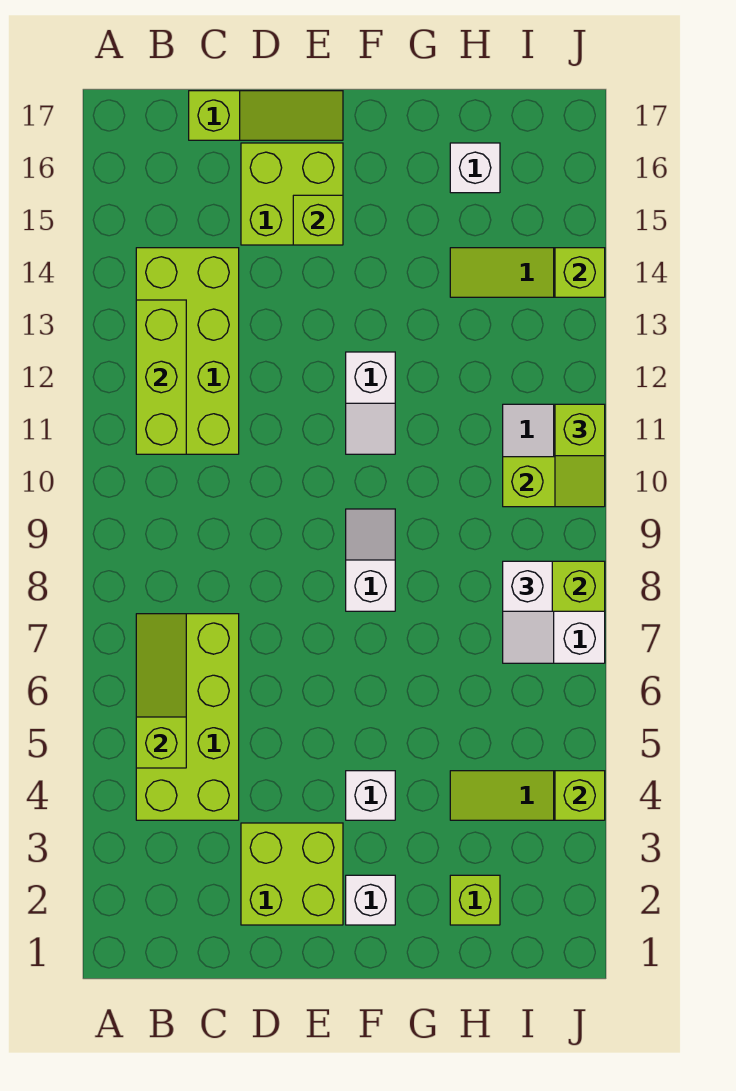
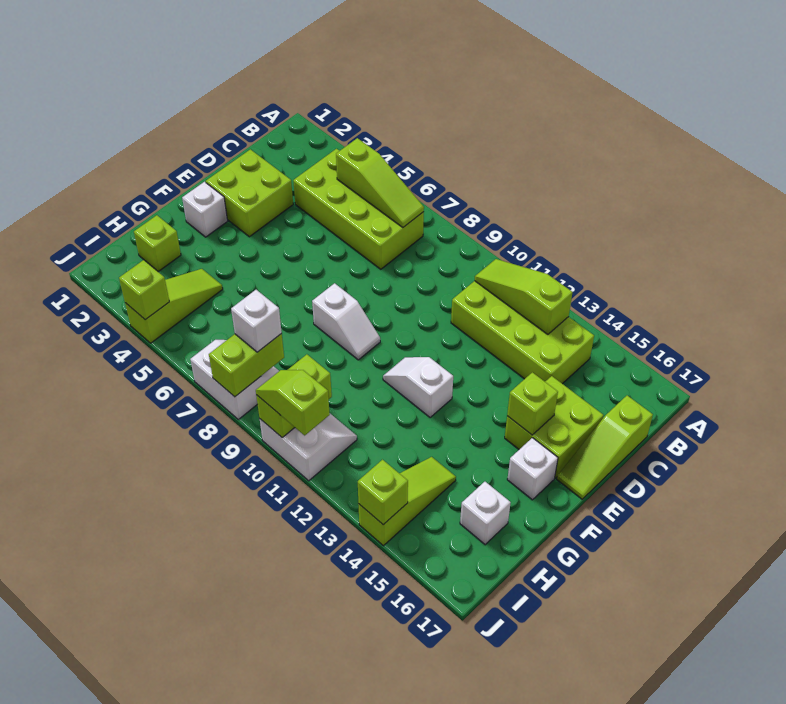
lime brick B11:B13 level 2 -> lime slope B11:B13 level 2 top 13
white brick F4 level 1 -> white brick F16 level 1

